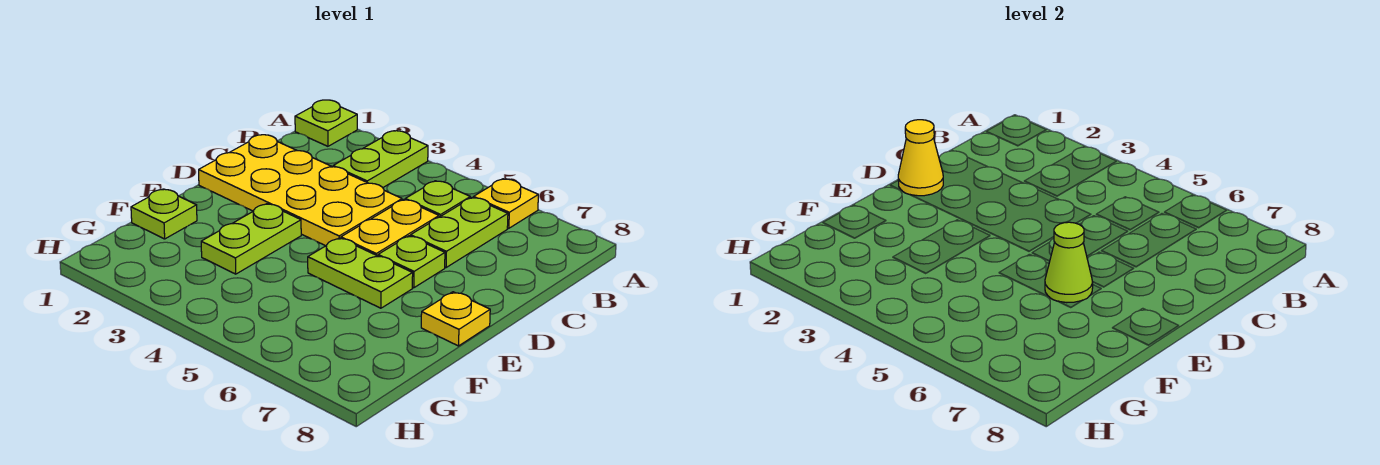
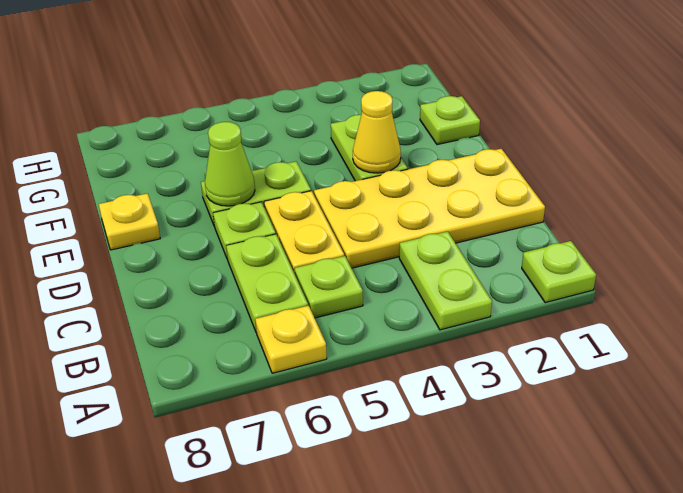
yellow cone D1 level 2 -> yellow cone E3 level 2

